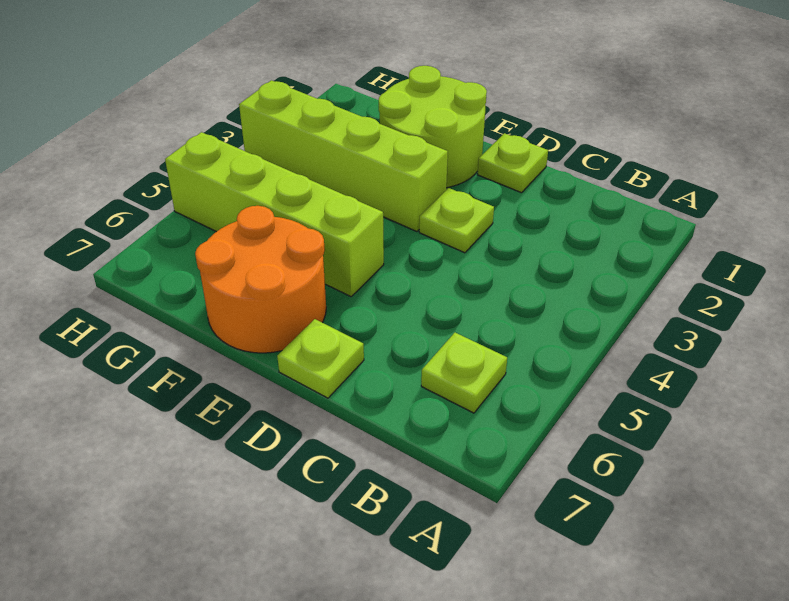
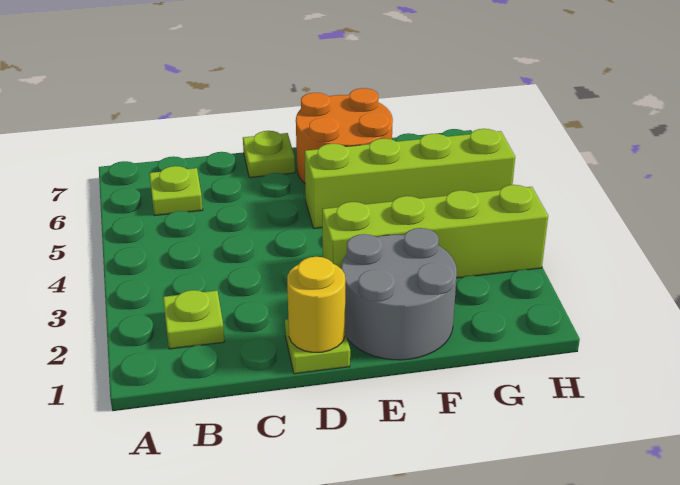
none -> yellow round brick D1 level 2
lime plate D3 level 1 -> lime plate B2 level 1
lime round brick E1:F2 level 1 -> grey round brick E1:F2 level 1

